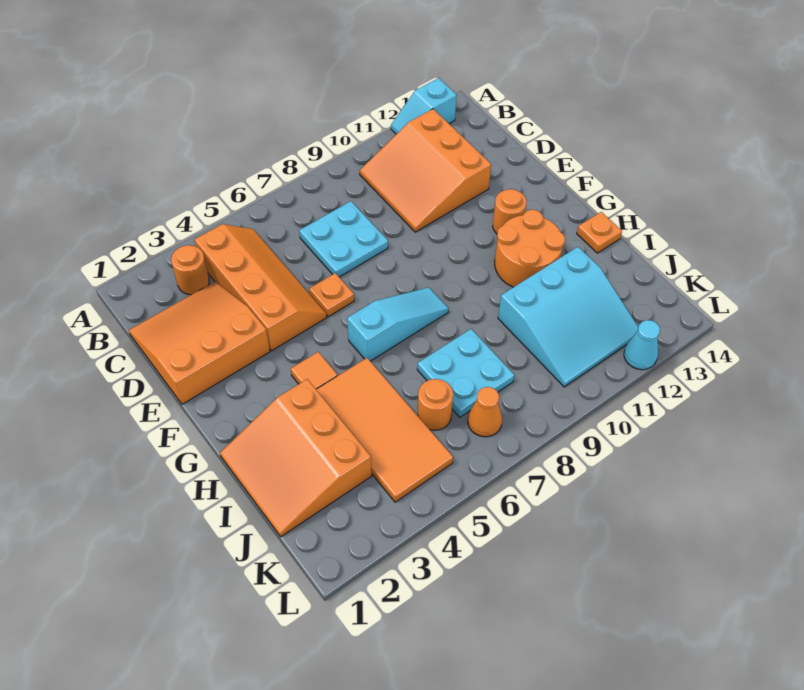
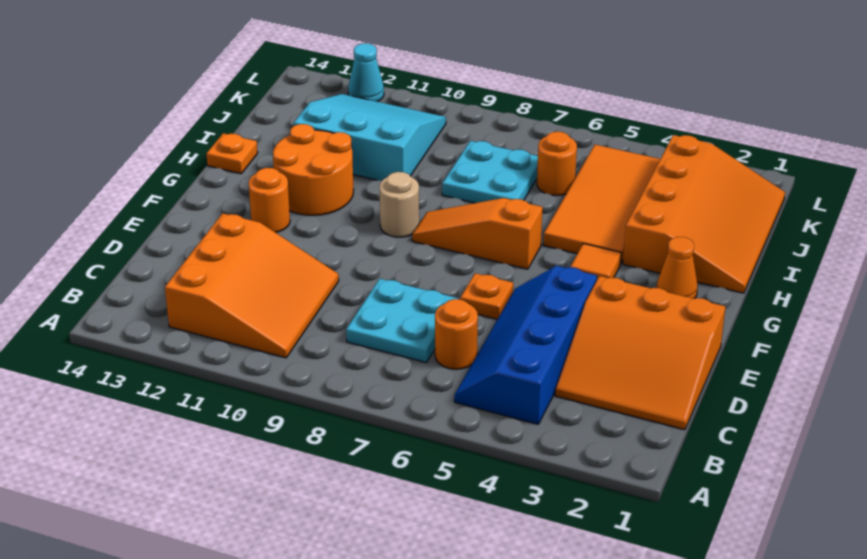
cyan slope A12:A13 level 1 top 13 -> none
orange round brick B3 level 1 -> orange round brick C6 level 1
orange slope B4:E5 level 1 top 4 -> blue slope B4:E5 level 1 top 4
cyan slope G6:G8 level 1 top 6 -> orange slope G6:G8 level 1 top 6
none -> tan round brick G9 level 1
orange slope H1:J3 level 1 top 3 -> orange slope H1:K3 level 1 top 3
orange cone K7 level 1 -> orange cone G2 level 1

